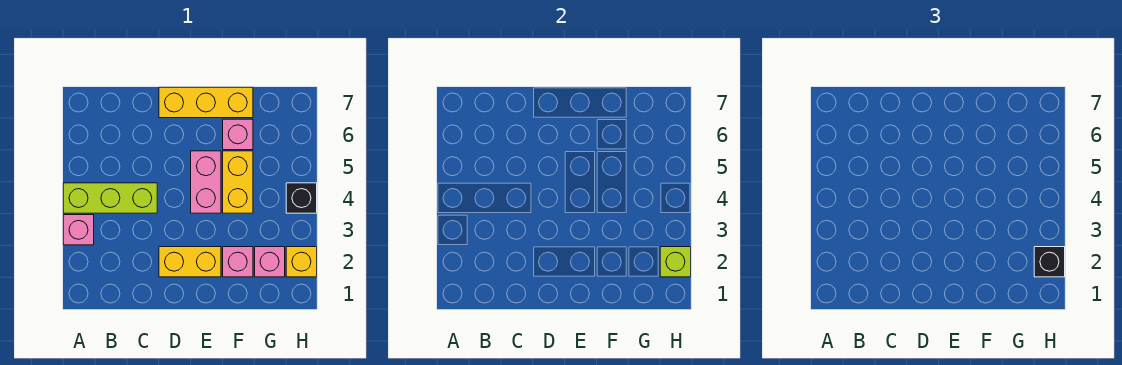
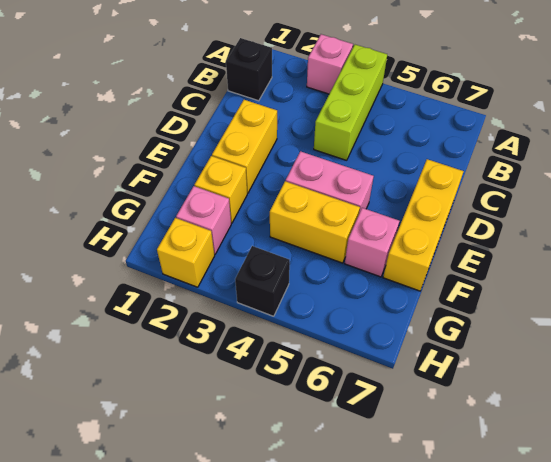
pink brick F2 level 1 -> yellow brick F2 level 1
lime brick H2 level 2 -> none
black brick H2 level 3 -> black brick B1 level 1

